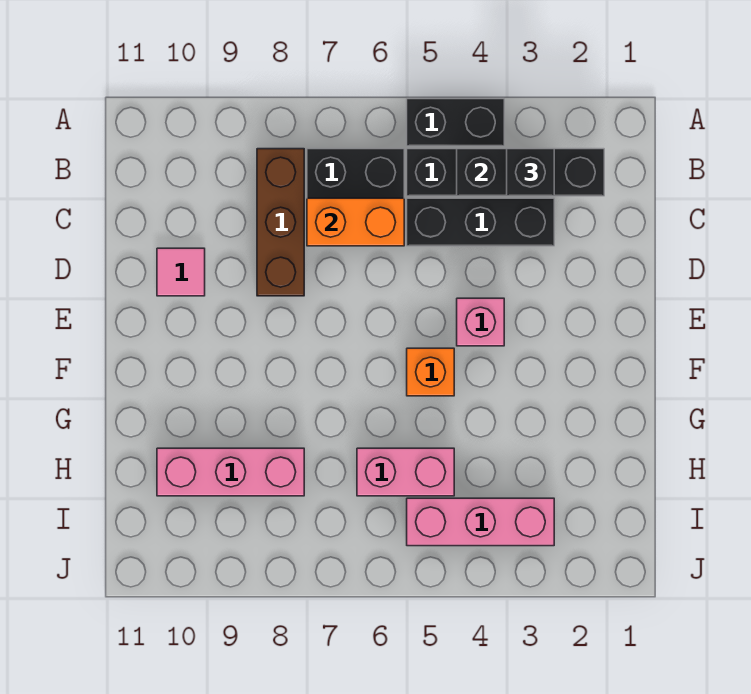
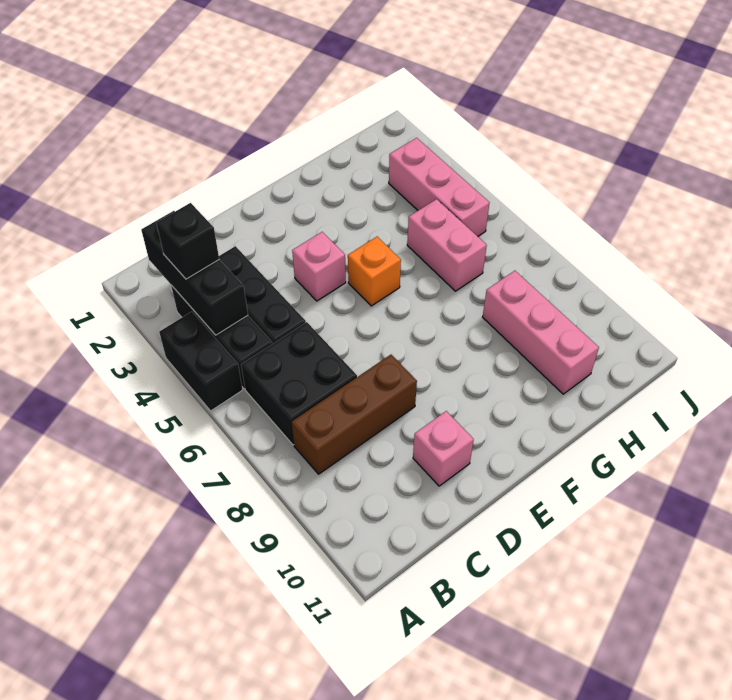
orange brick C6:C7 level 2 -> none
pink tile D10 level 1 -> pink brick D10 level 1

